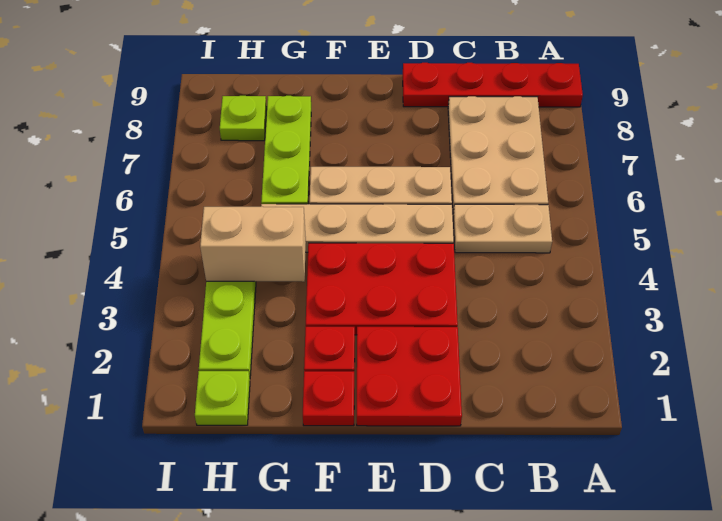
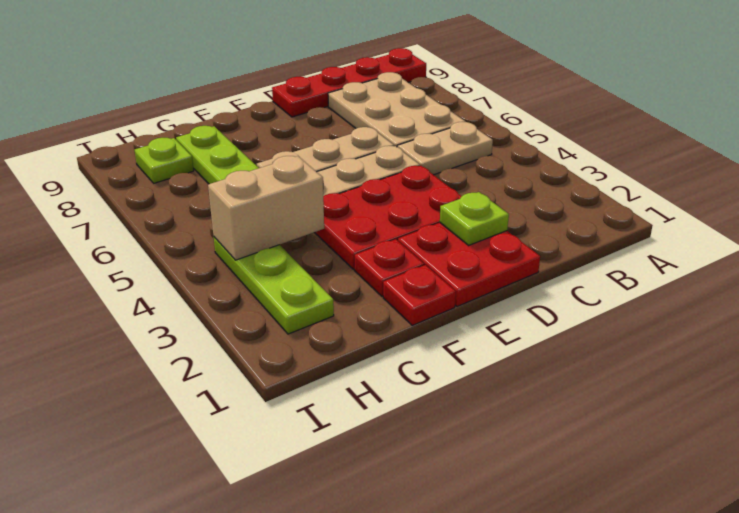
lime plate H1 level 1 -> lime plate D2 level 2

